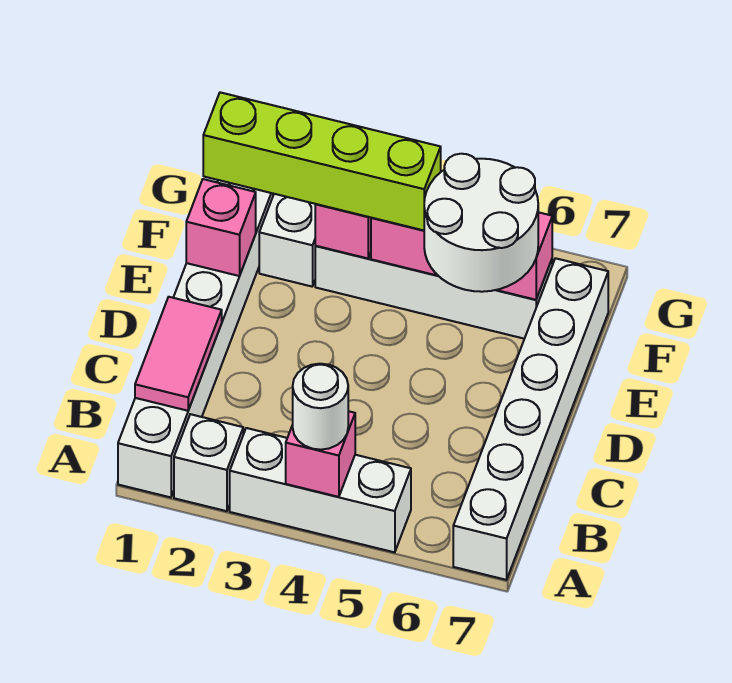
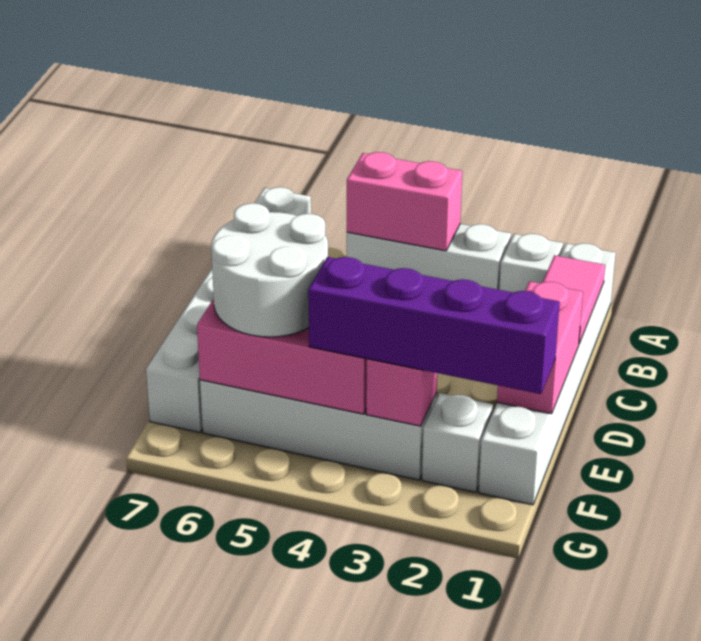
pink brick A4 level 2 -> pink brick A4:A5 level 2
white round brick A4 level 3 -> none
pink brick E1 level 2 -> pink brick D1:E1 level 2
lime brick F1:F4 level 3 -> purple brick F1:F4 level 3

